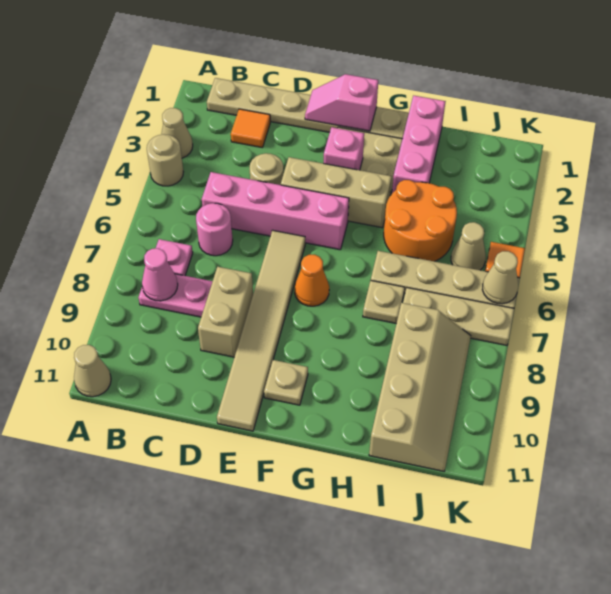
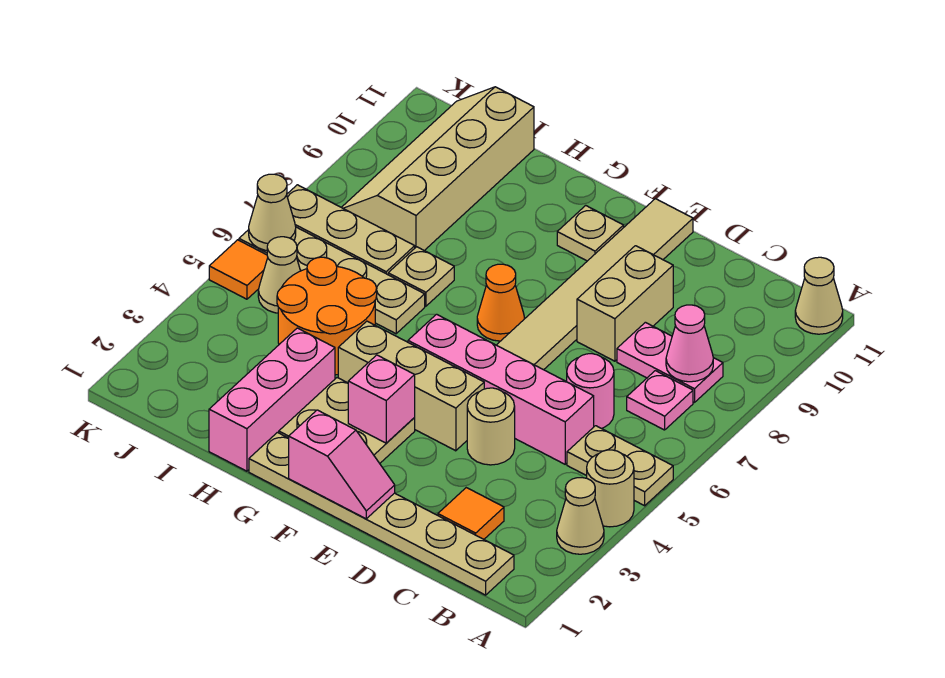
none -> tan plate A5:B5 level 1

